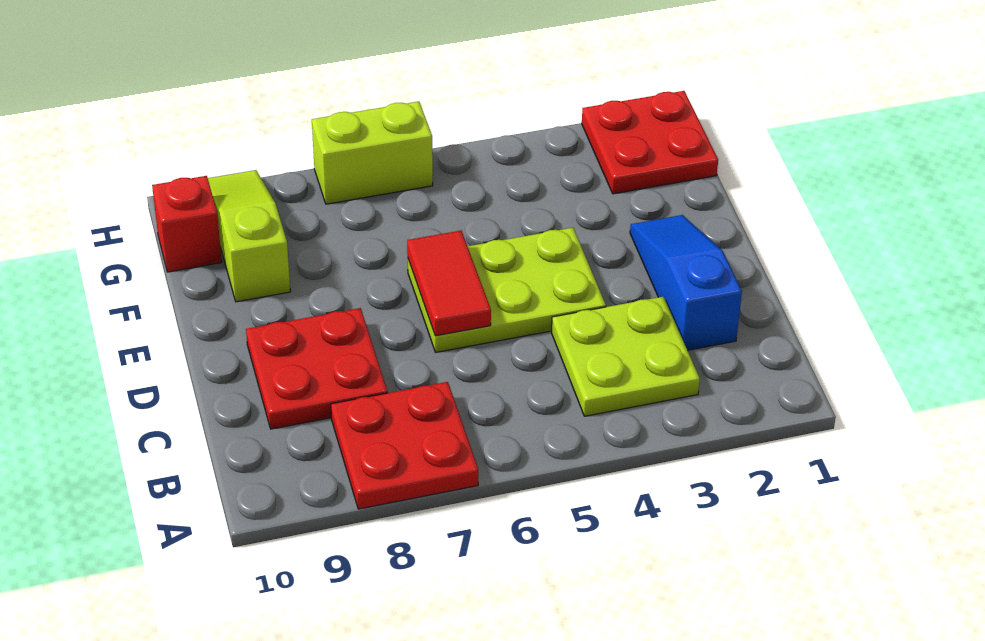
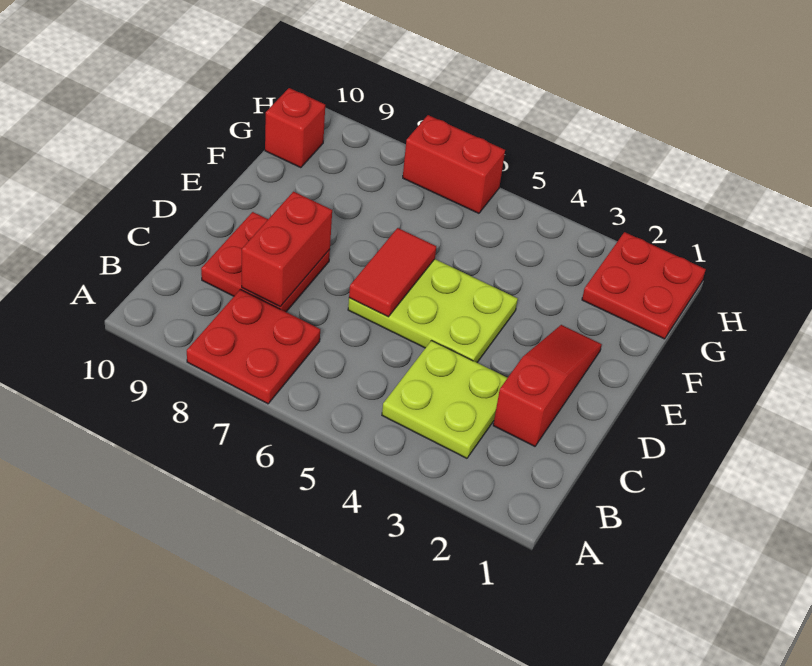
blue slope C2:E2 level 1 top C -> red slope C2:E2 level 1 top C
none -> red brick C8:D8 level 2
lime slope F9:H9 level 1 top F -> none
lime brick H6:H7 level 1 -> red brick H6:H7 level 1

